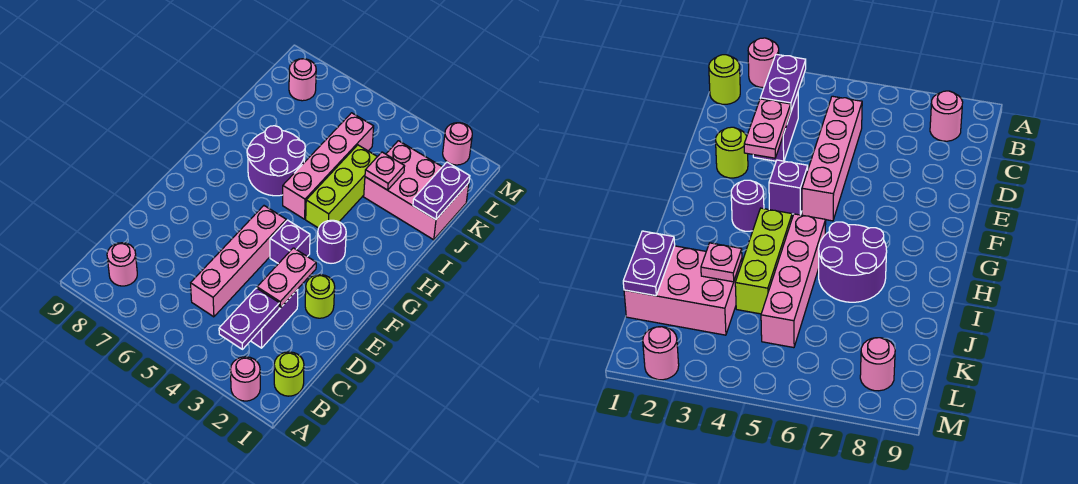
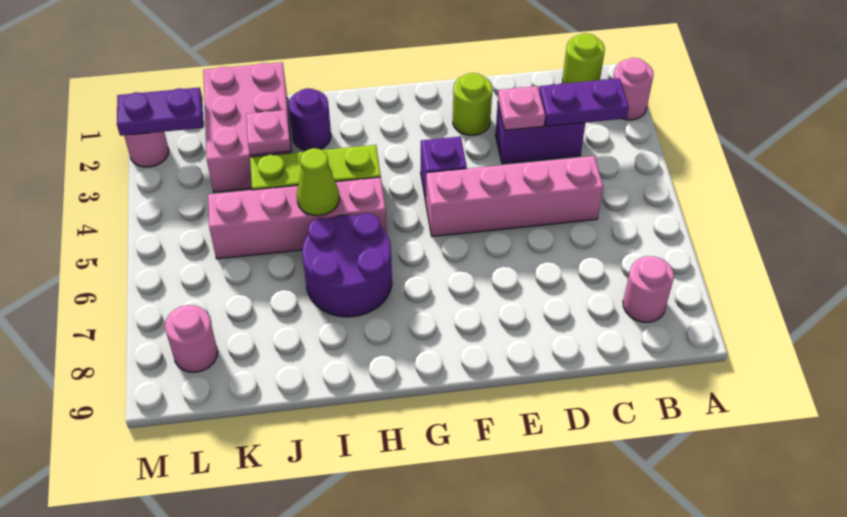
pink plate D3:E3 level 2 -> pink plate D3 level 2
purple round brick G3 level 1 -> purple round brick I2 level 1
none -> lime cone I5 level 2
purple plate J1:K1 level 2 -> purple plate L2:M2 level 2

